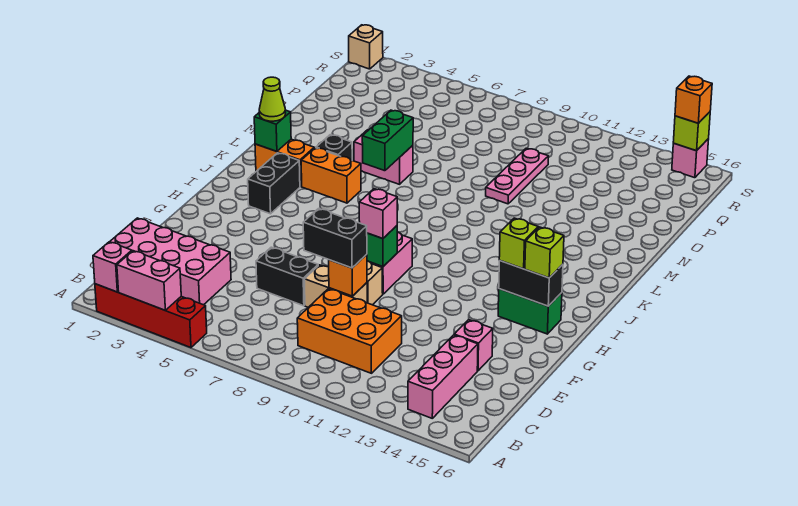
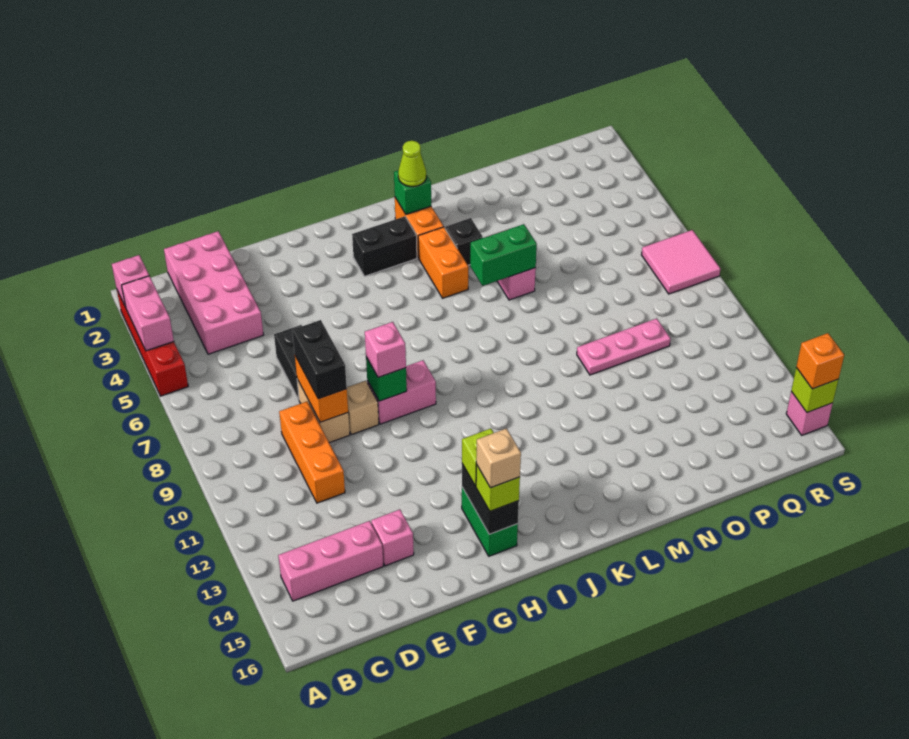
orange brick C9:D11 level 1 -> orange brick D9:D11 level 1
orange brick E9 level 2 -> orange brick E8:E9 level 2
none -> pink tile R7:S8 level 1
tan brick S1 level 1 -> tan brick H15 level 4

